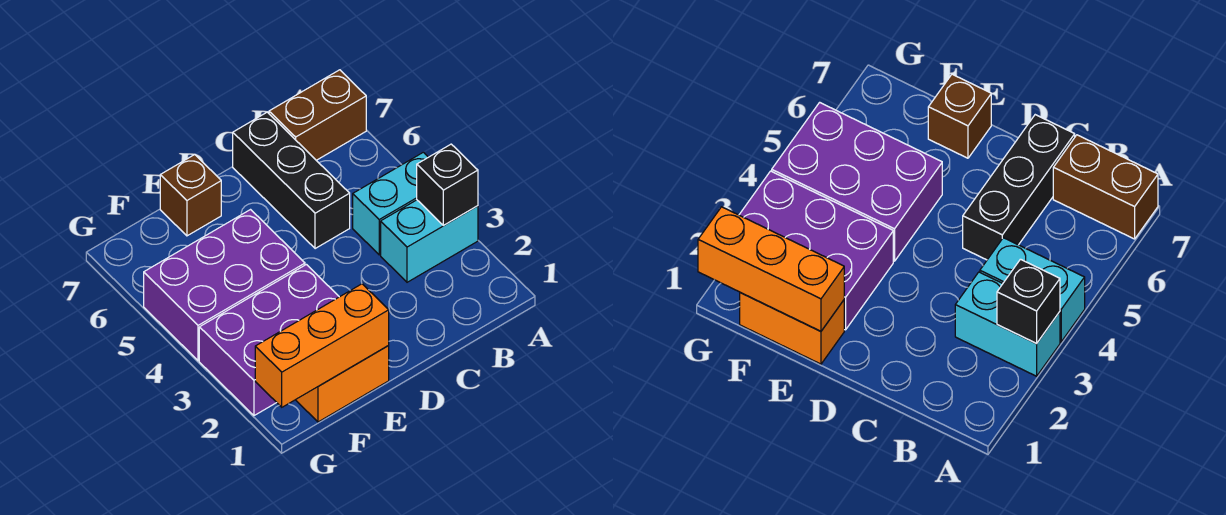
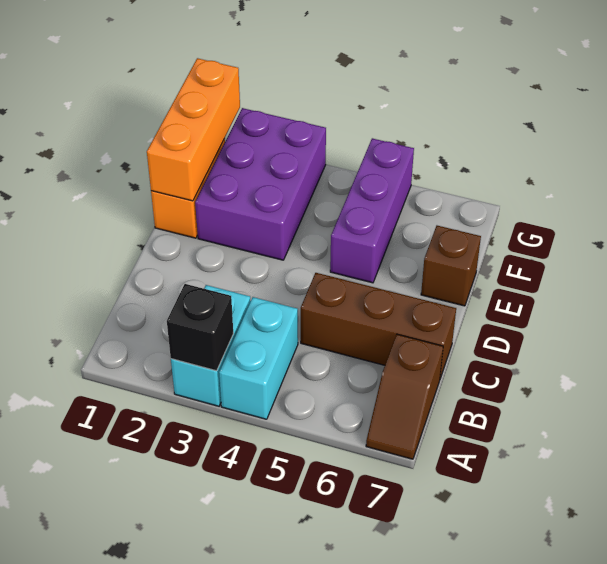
brown brick A7:B7 level 1 -> brown slope A7:B7 level 1 top B
black brick C5:C7 level 1 -> brown brick C5:C7 level 1
purple brick E4:G5 level 1 -> purple brick E5:G5 level 1

